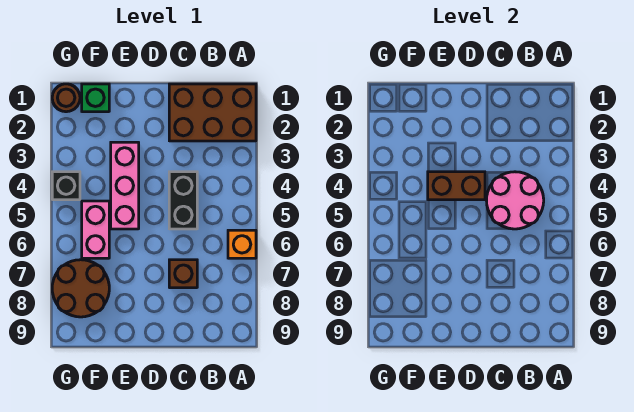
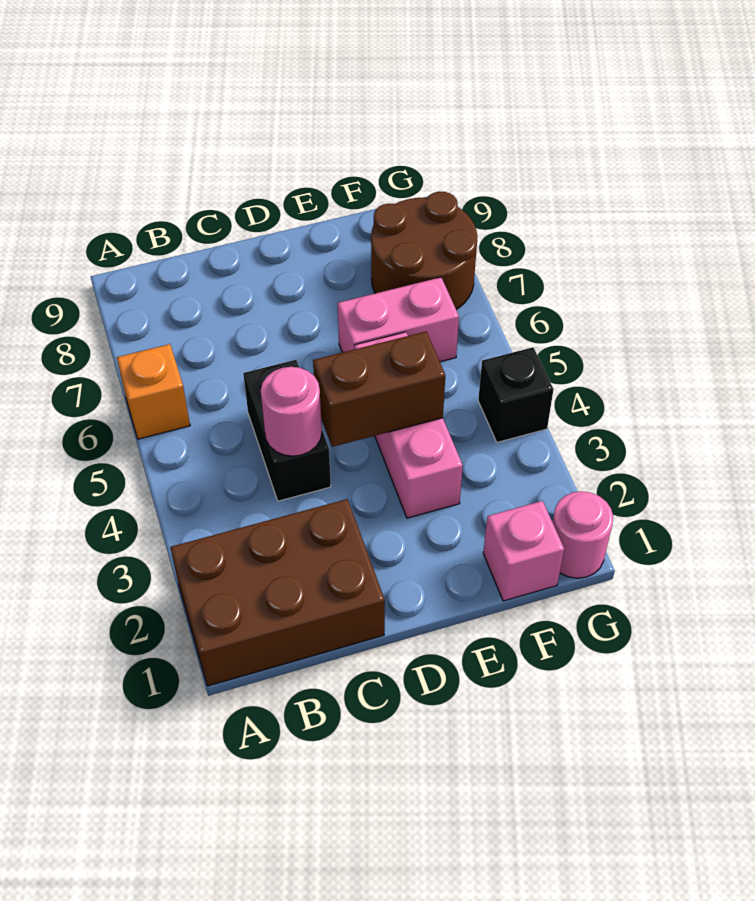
pink round brick B4:C5 level 2 -> pink round brick C4 level 2
brown brick C7 level 1 -> none
green brick F1 level 1 -> pink brick F1 level 1
pink brick F5:F6 level 1 -> pink brick E6:F6 level 1
brown round brick G1 level 1 -> pink round brick G1 level 1

